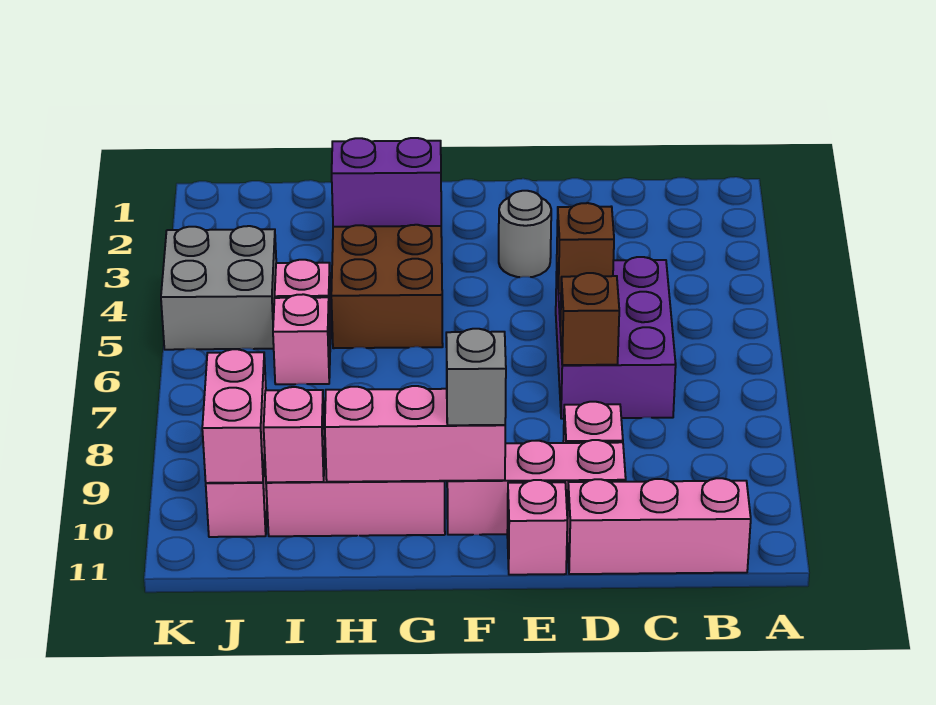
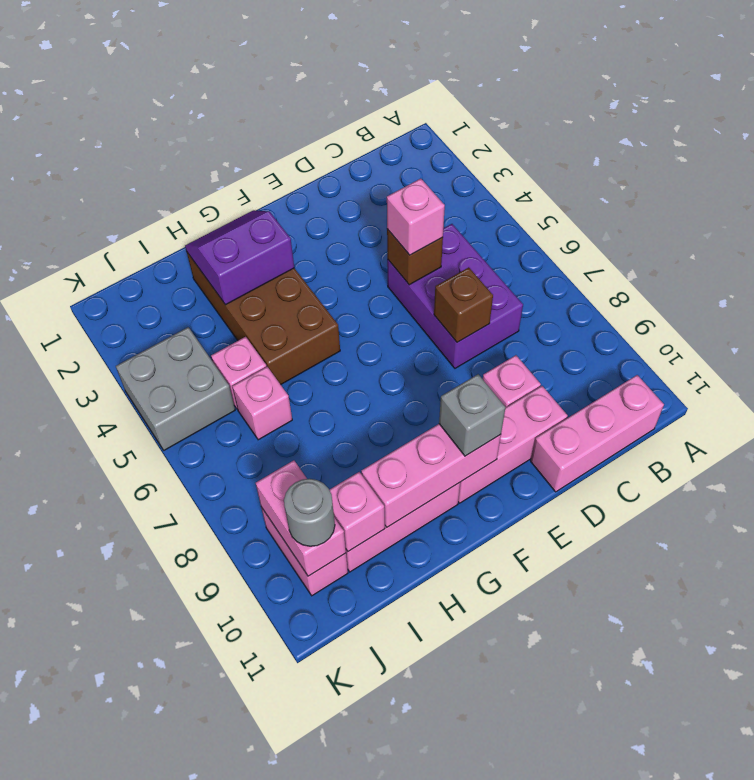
grey round brick E3 level 1 -> grey round brick J10 level 3
pink brick E11 level 1 -> pink brick D5 level 3

